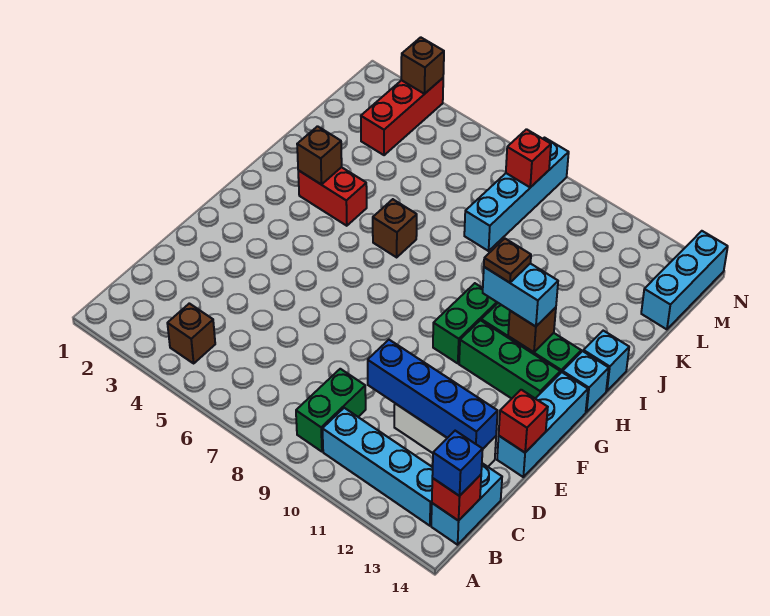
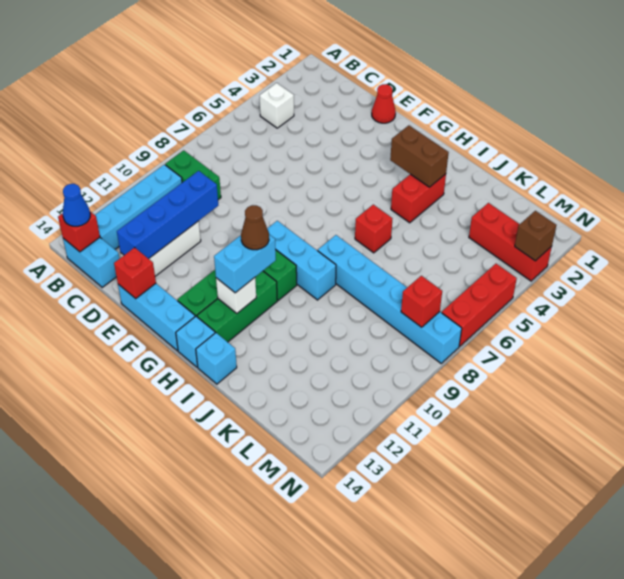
brown brick B4 level 1 -> white brick B4 level 1
blue brick B14 level 3 -> blue cone B14 level 3
none -> red cone E1 level 1
brown plate H11 level 4 -> brown cone H11 level 4
brown brick H12 level 2 -> white brick H12 level 2
brown brick I3 level 2 -> brown brick H3:I3 level 2
brown brick I6 level 1 -> red brick I6 level 1
cyan brick K8:N8 level 1 -> cyan brick I8:N8 level 1
cyan brick L14:N14 level 1 -> cyan brick G9:I9 level 1
none -> red brick N5:N7 level 1

